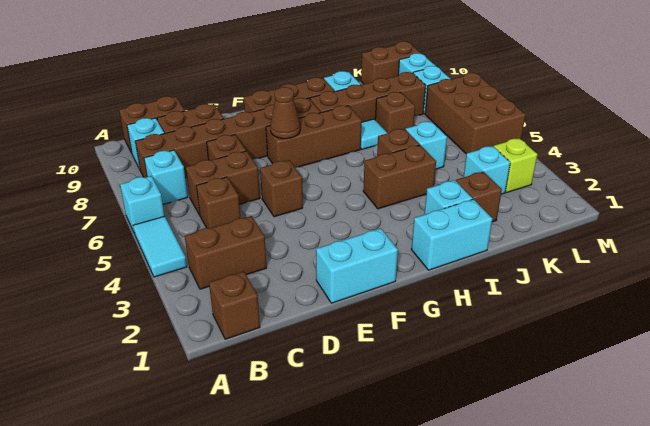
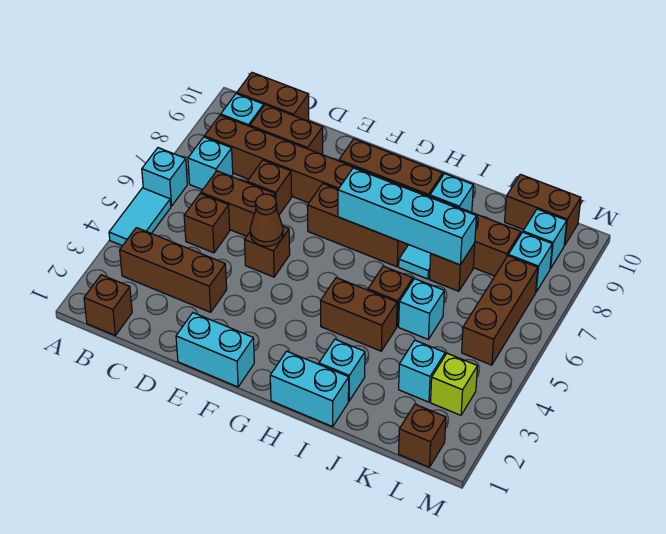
brown brick B3:C3 level 1 -> brown brick B3:D3 level 1
brown cone F7 level 2 -> brown cone E5 level 2
none -> cyan brick G7:J7 level 2
brown brick J2 level 1 -> brown brick L1 level 1
brown brick L5:M7 level 1 -> brown brick L5:L7 level 1

